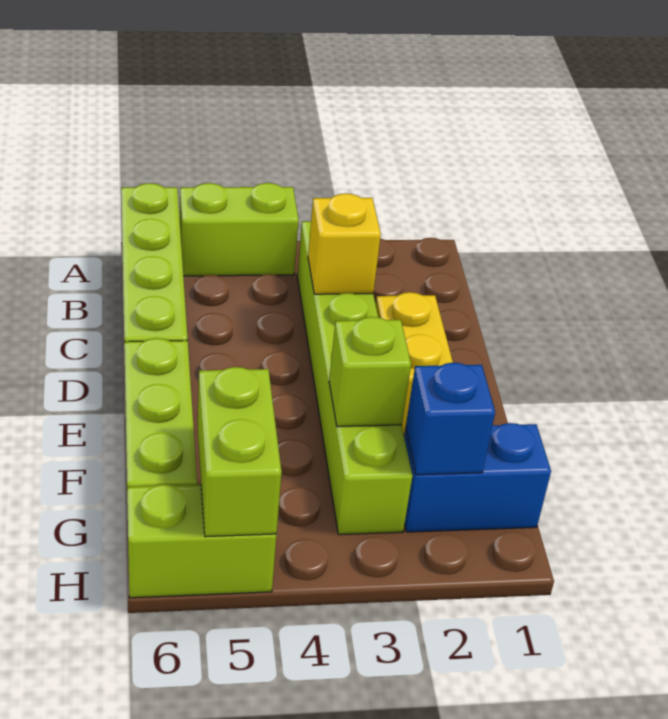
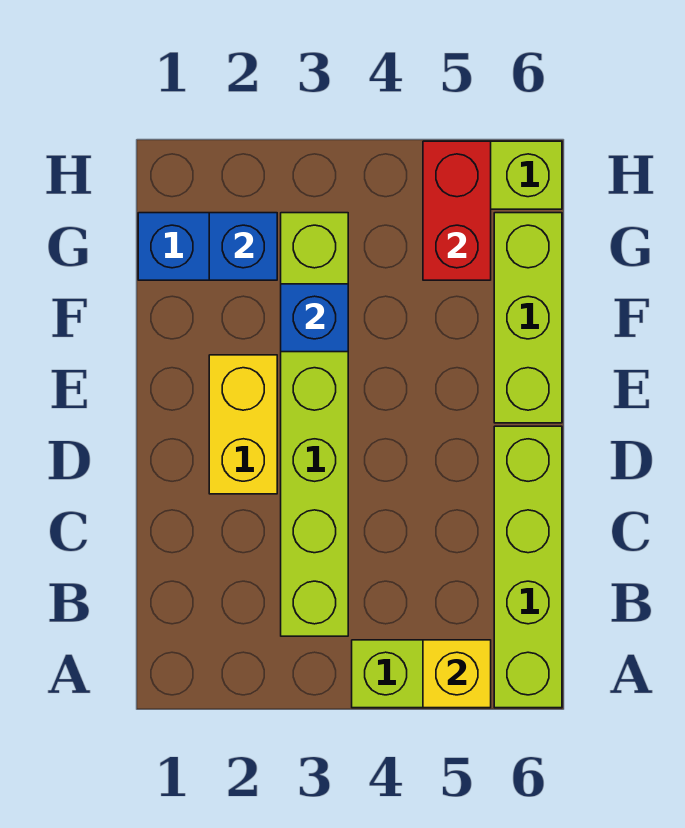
yellow brick C3 level 2 -> yellow brick A5 level 2
lime brick F3 level 2 -> blue brick F3 level 2
lime brick G5:H5 level 2 -> red brick G5:H5 level 2

